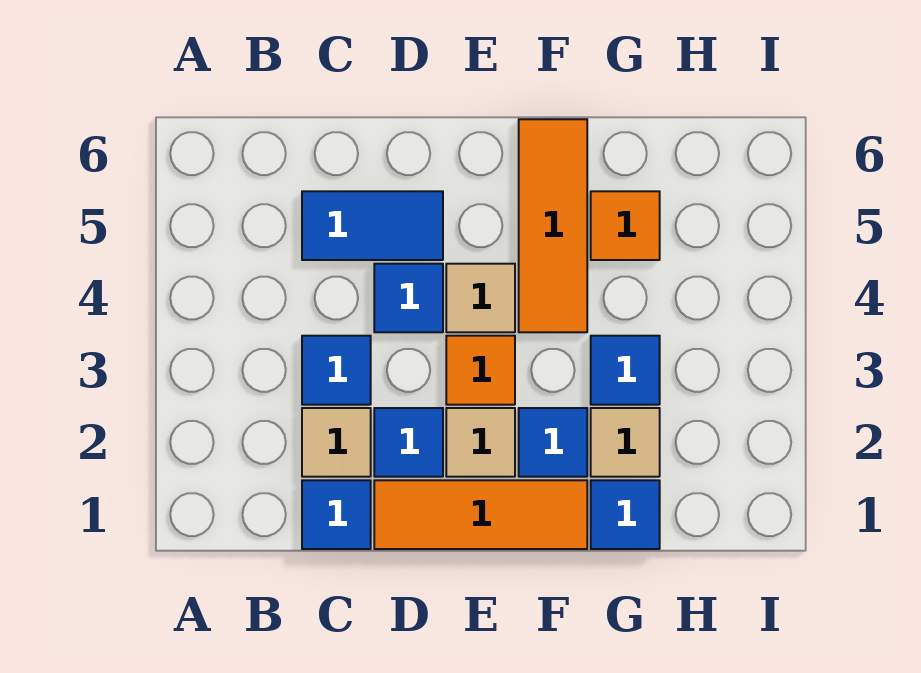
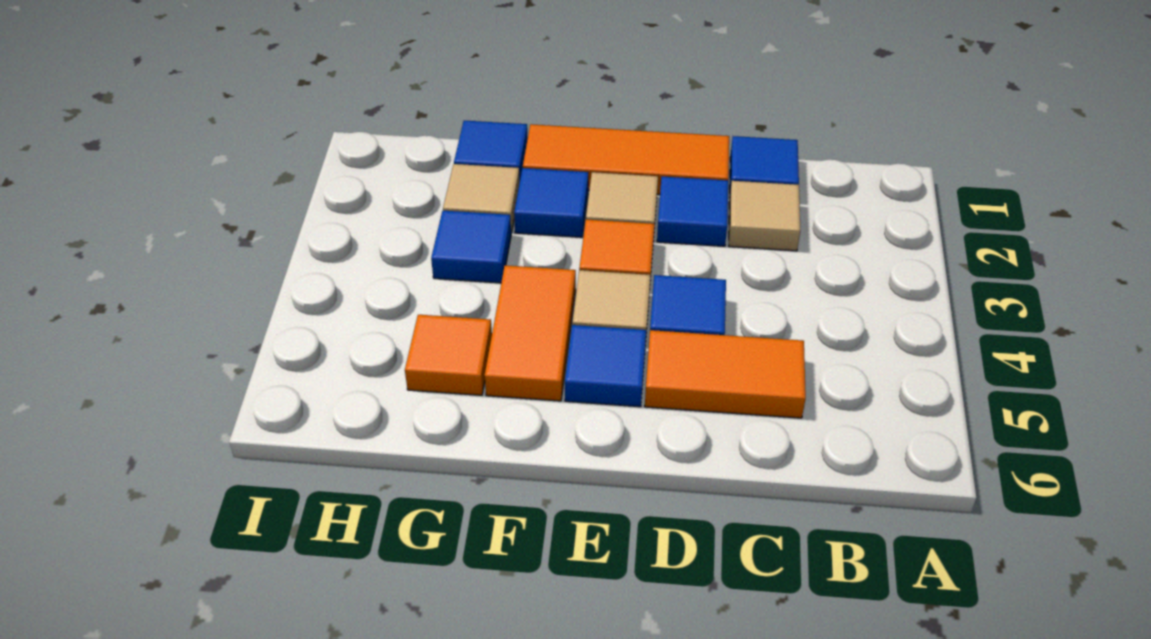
blue tile C3 level 1 -> blue tile E5 level 1
blue tile C5:D5 level 1 -> orange tile C5:D5 level 1
orange tile F4:F6 level 1 -> orange tile F4:F5 level 1

